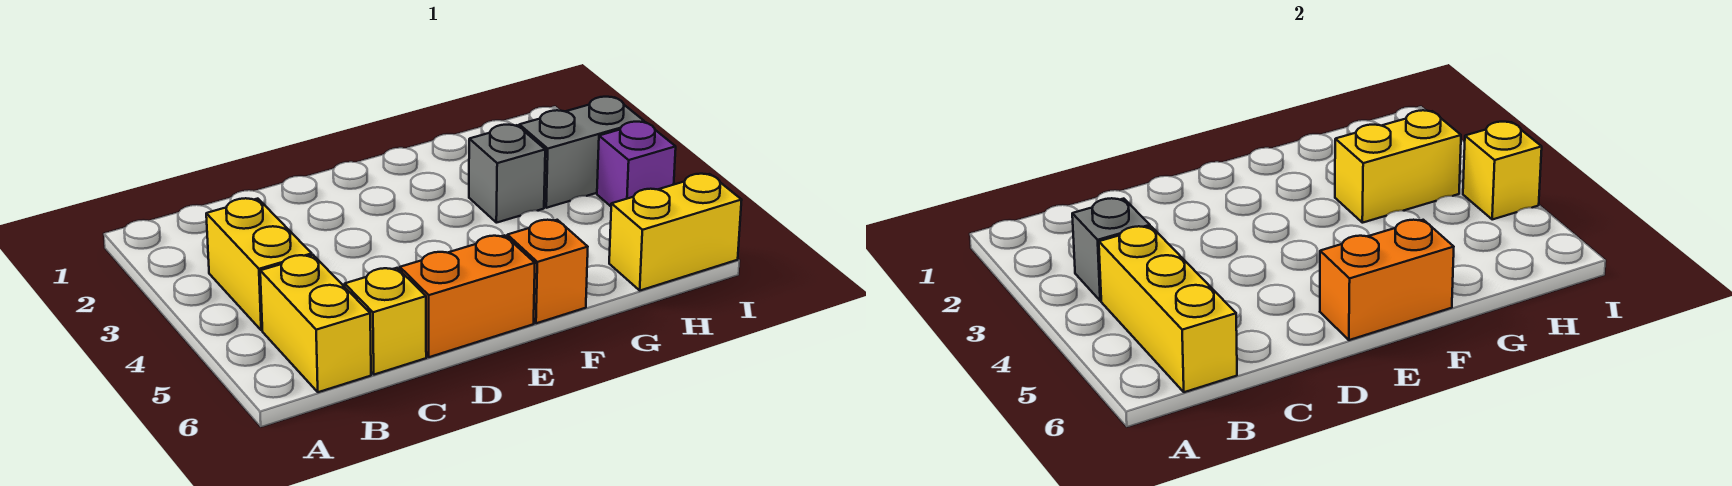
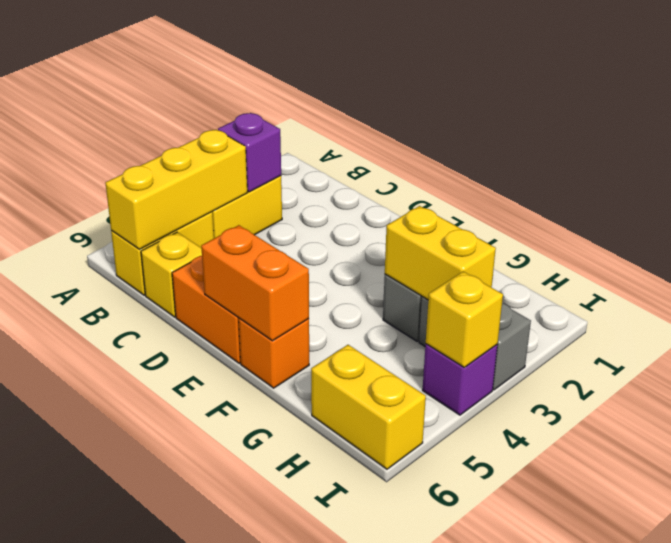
grey brick B3 level 2 -> purple brick B3 level 2

